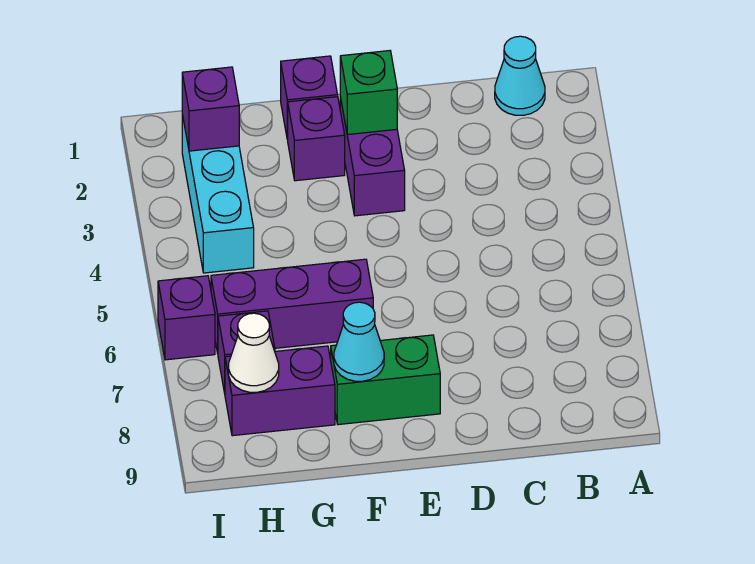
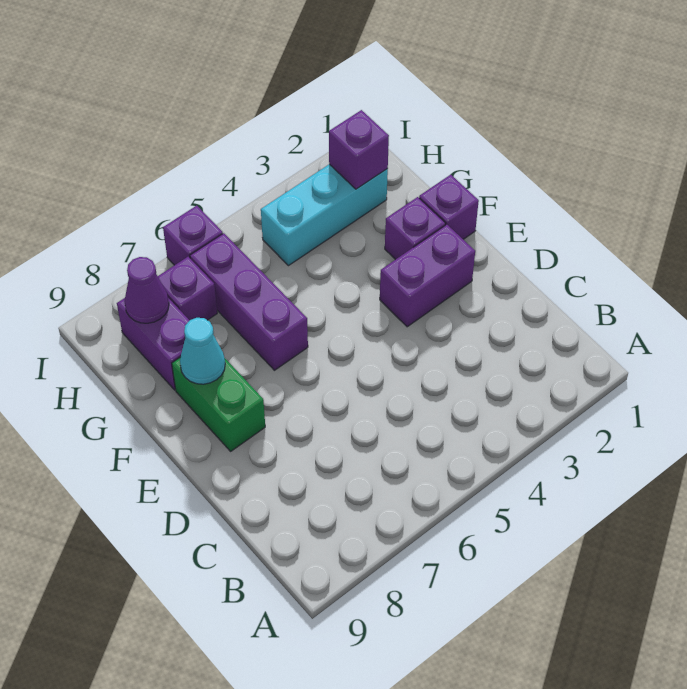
cyan cone B1 level 1 -> none
green brick E2 level 2 -> none
white cone H8 level 2 -> purple cone H8 level 2

